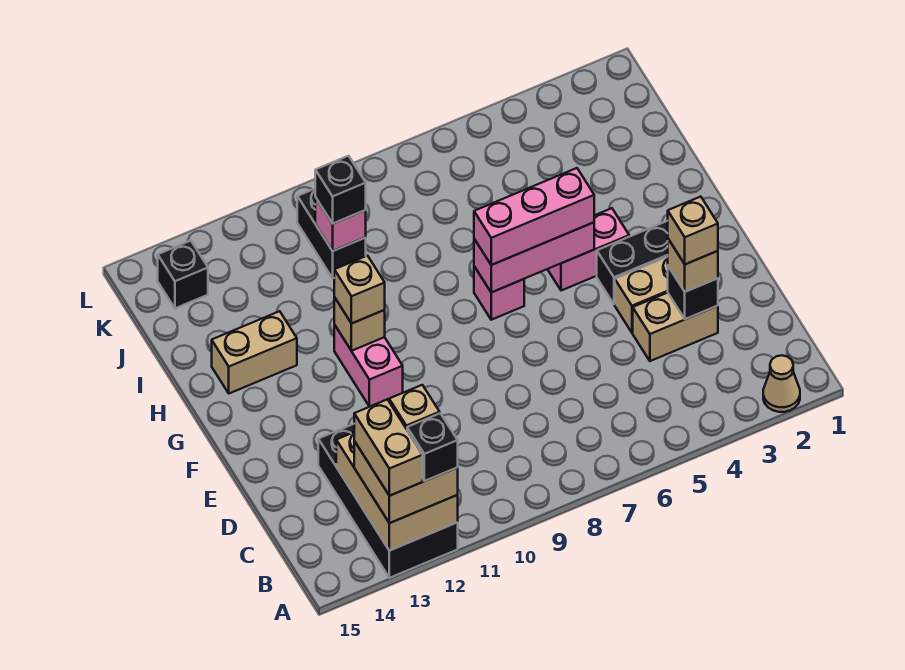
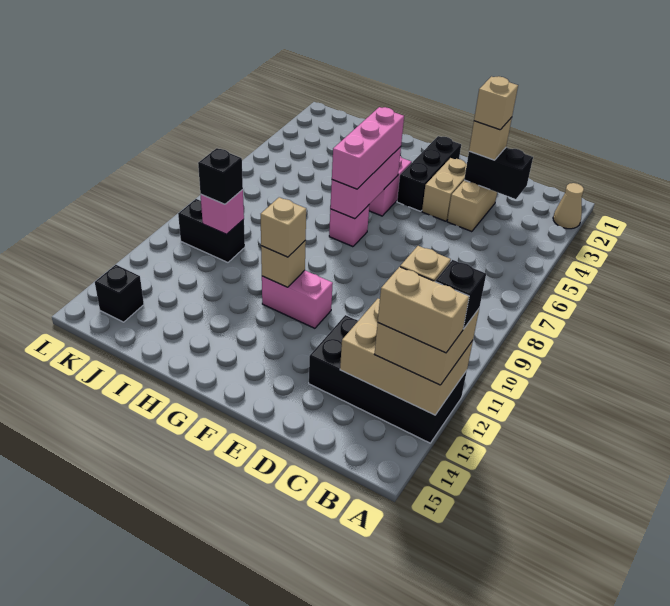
black brick D3 level 2 -> black brick C3:D3 level 2
tan brick H13:H14 level 1 -> none

